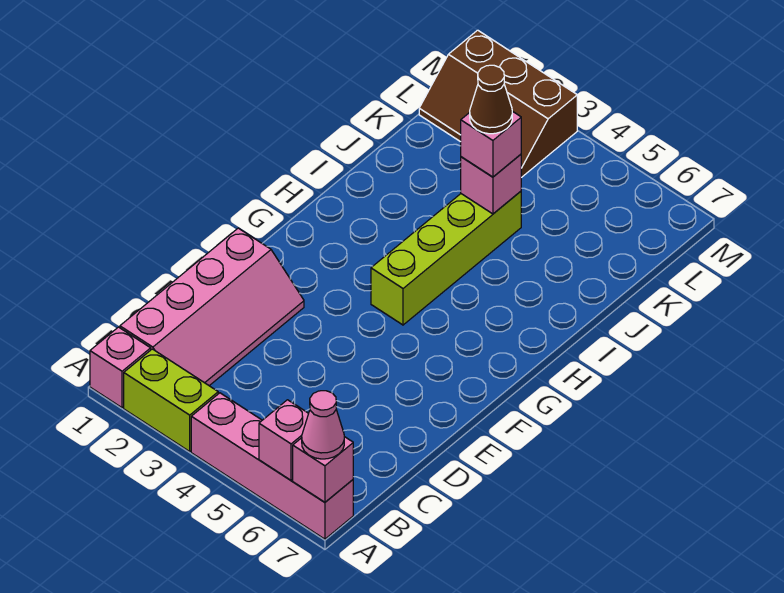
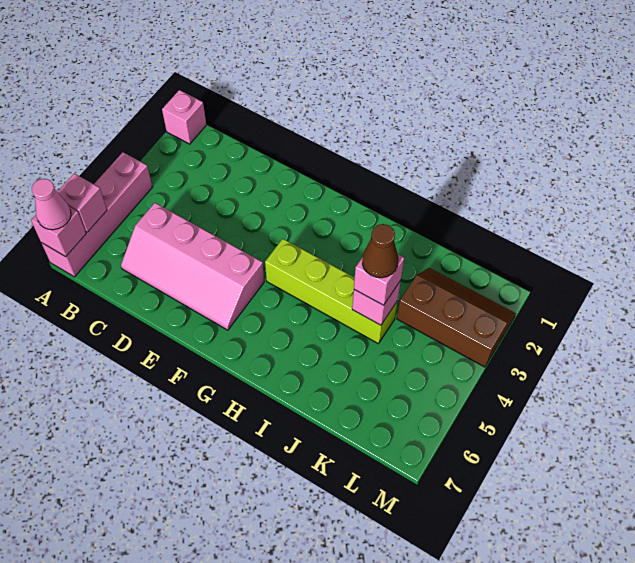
lime brick A2:A3 level 1 -> none
pink slope B1:E2 level 1 top 1 -> pink slope C5:F6 level 1 top 5
brown slope L1:M3 level 1 top M -> brown slope K2:M3 level 1 top 3

